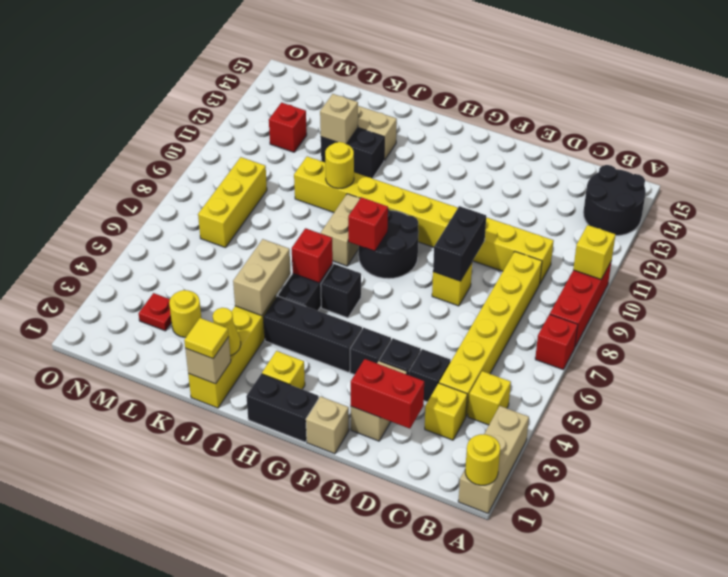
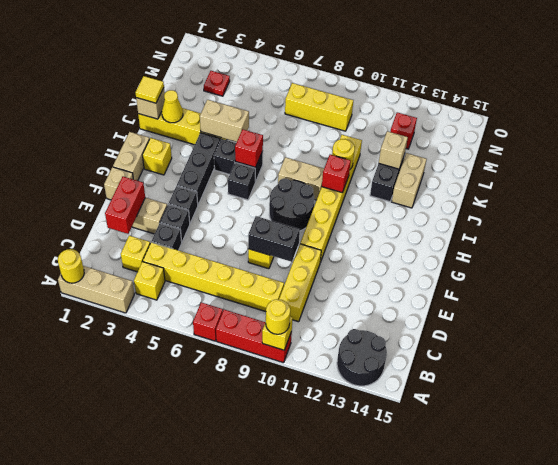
black brick G1:H1 level 1 -> tan brick G1:H1 level 1
red brick H8 level 2 -> red brick I10 level 2
yellow round brick L3 level 1 -> yellow round brick A10 level 3

